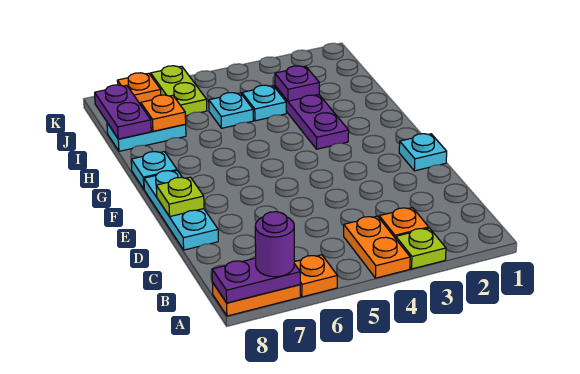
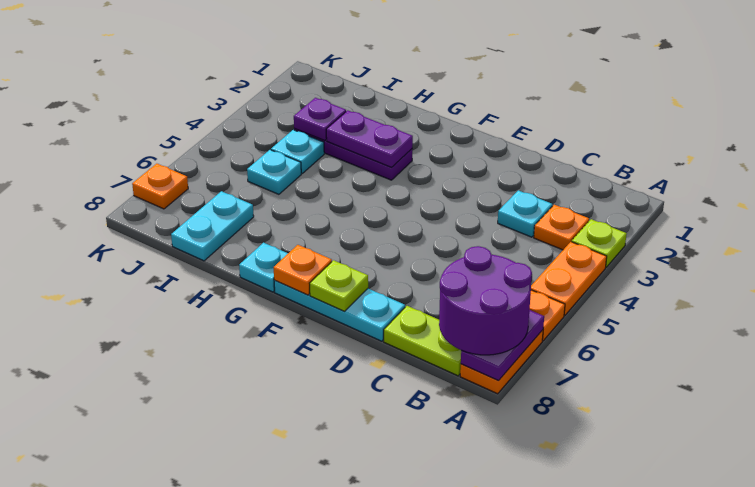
orange plate A4:B4 level 1 -> orange plate A4:A5 level 1
purple round brick A7 level 3 -> purple round brick A7:B8 level 3
cyan plate E1 level 1 -> cyan plate C3 level 1
orange plate I7 level 2 -> orange plate F8 level 2
purple plate I8:J8 level 2 -> purple plate G3:H3 level 2
lime plate J6:K6 level 1 -> lime plate B8:C8 level 1

